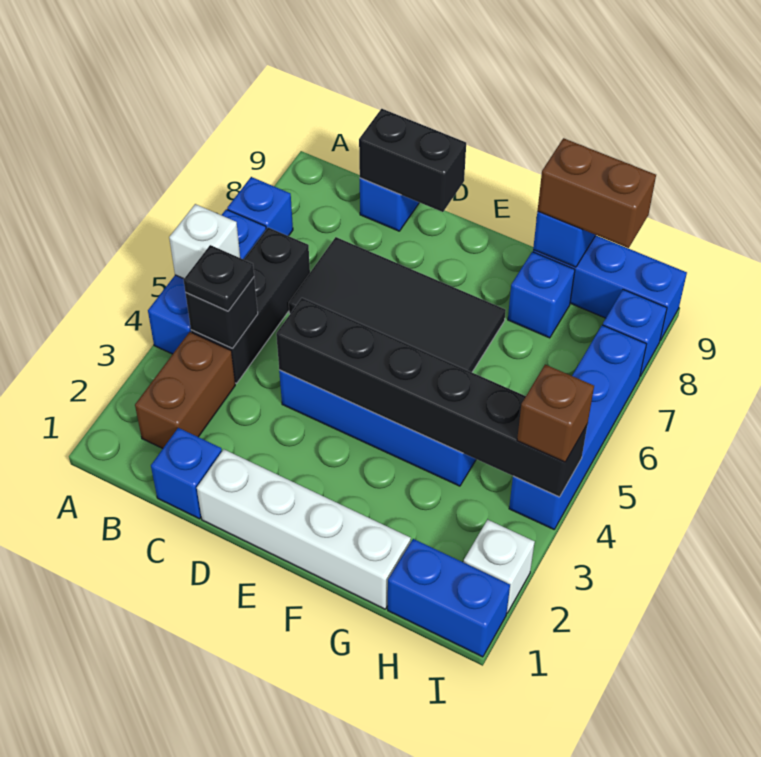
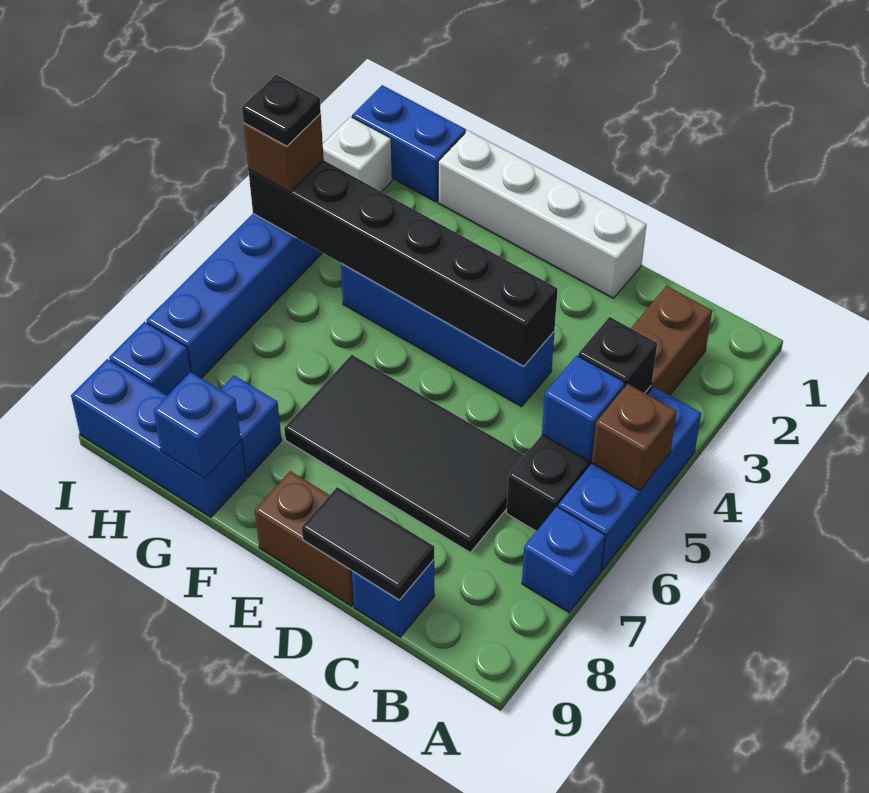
white brick A5 level 2 -> brown brick A5 level 2
black plate B4 level 3 -> black plate I4 level 4
blue brick C1 level 1 -> blue brick B5 level 2
black brick C9:D9 level 2 -> black tile C9:D9 level 2
brown brick G9:H9 level 3 -> brown brick D9:E9 level 1

